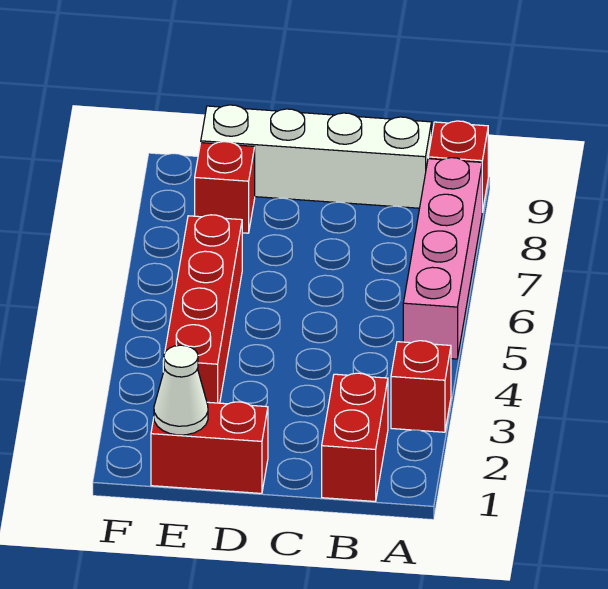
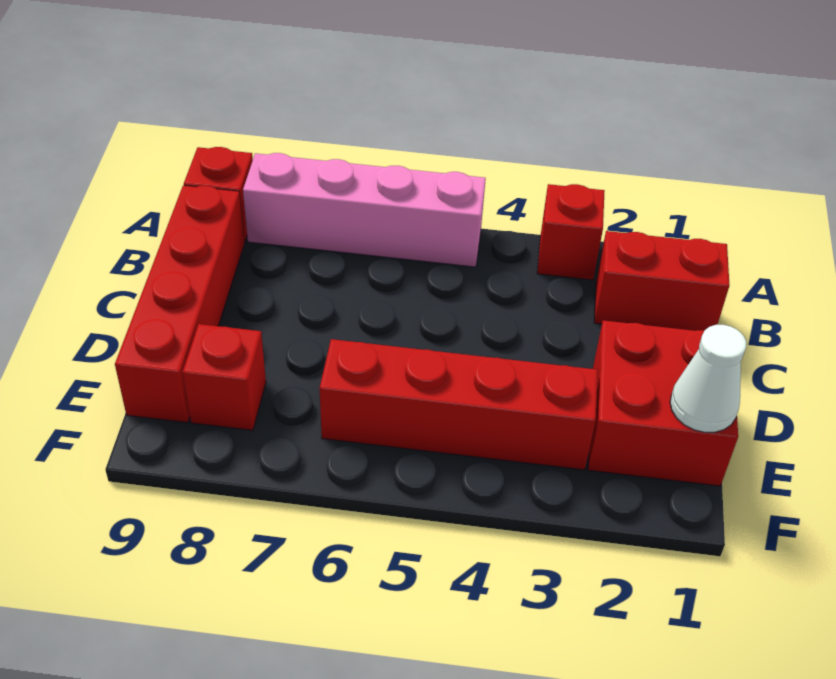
white brick B9:E9 level 1 -> red brick B9:E9 level 1
red brick D1:E1 level 1 -> red brick D1:E2 level 1

